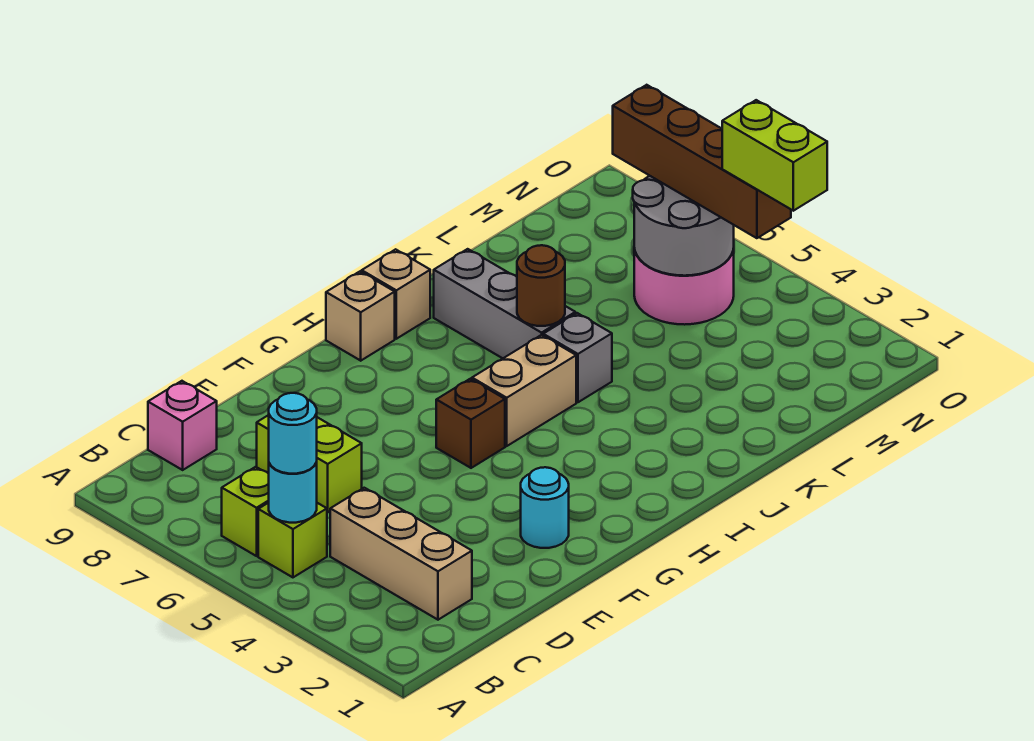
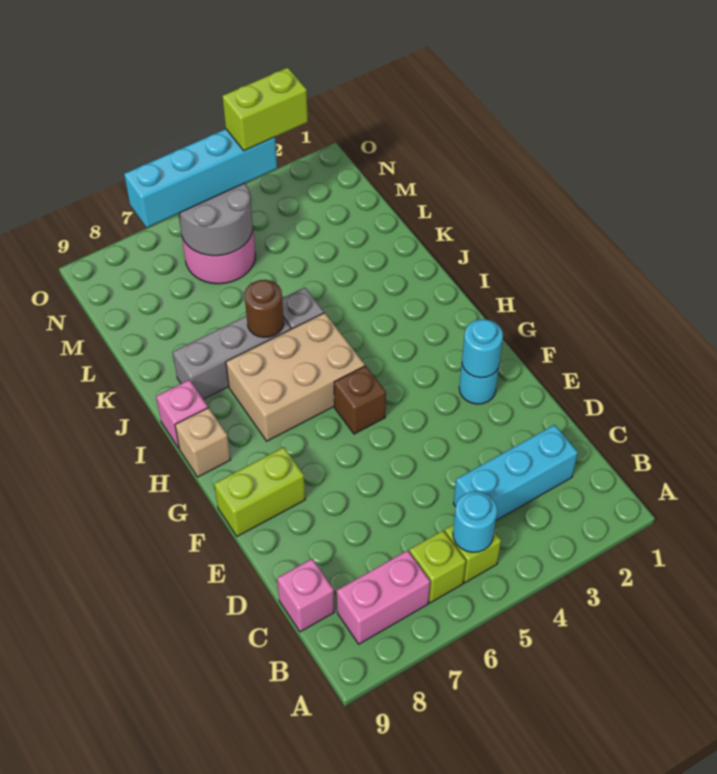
cyan round brick B5 level 3 -> cyan round brick F2 level 2
none -> pink brick B7:B8 level 1
tan brick C2:C4 level 1 -> cyan brick C2:C4 level 1
lime brick D6:D7 level 1 -> lime brick F8:F9 level 1
tan brick H5:I5 level 1 -> tan brick H5:I7 level 1
tan brick I9 level 1 -> pink brick I9 level 1
brown brick N4:N7 level 3 -> cyan brick N4:N7 level 3

